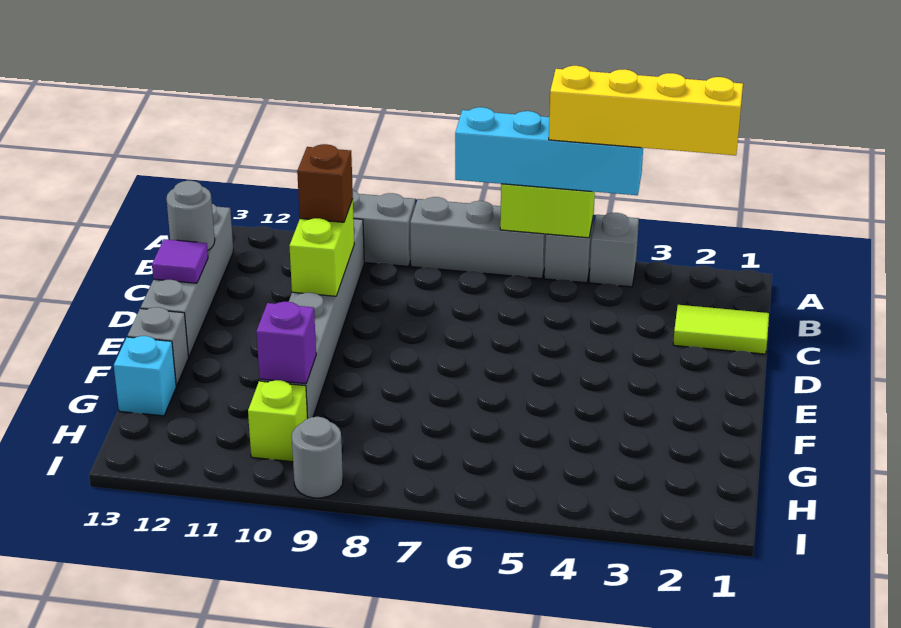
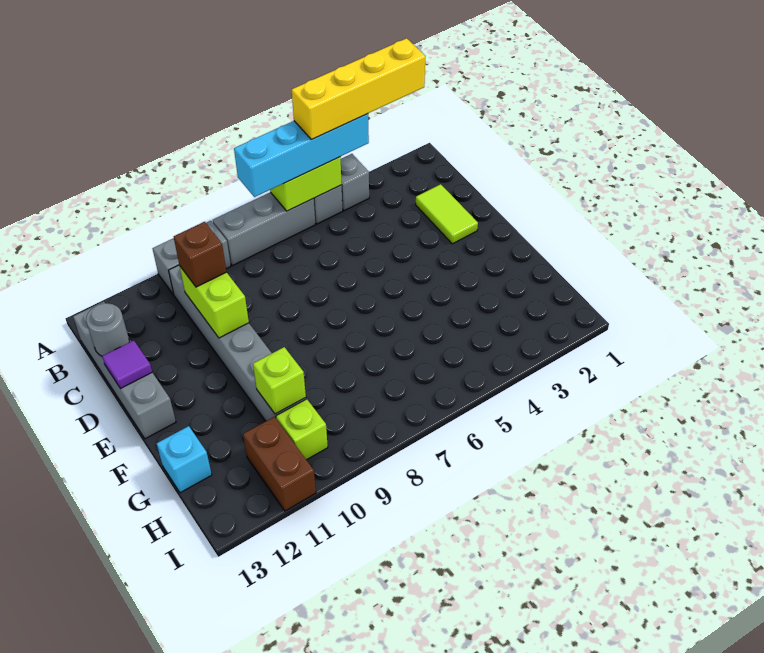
lime tile C1:C2 level 1 -> lime tile C2:D2 level 1
grey brick F13 level 1 -> none
purple brick G10 level 2 -> lime brick G10 level 2
none -> brown brick H11:I11 level 1
grey round brick I9 level 1 -> none

